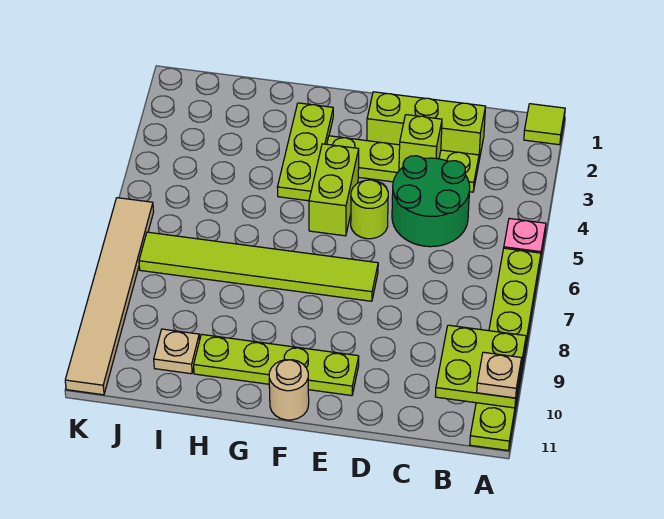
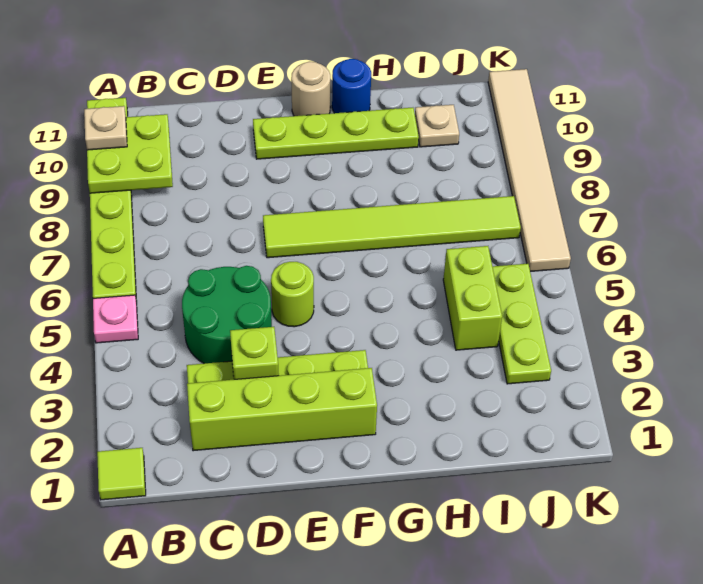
lime brick C2:E2 level 1 -> lime brick C2:F2 level 1
lime brick F4:F5 level 1 -> lime brick I4:I5 level 1
lime plate G2:G4 level 1 -> lime plate J3:J5 level 1
none -> blue round brick G11 level 1

